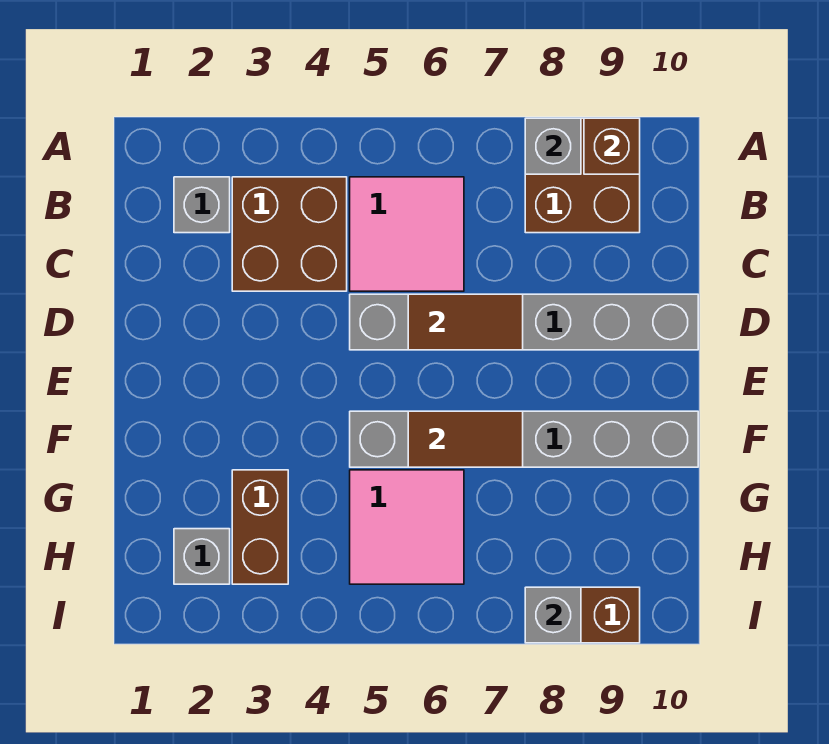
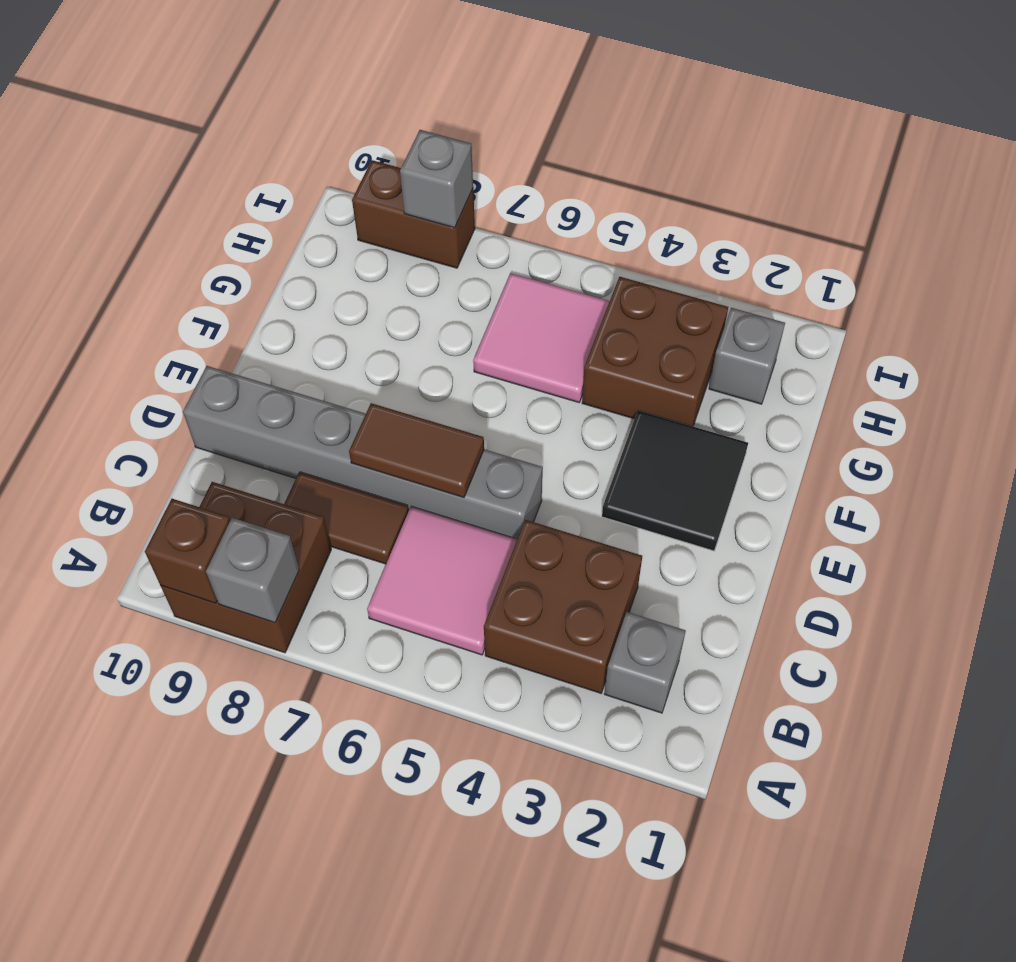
none -> black tile E2:F3 level 1
grey brick F5:F10 level 1 -> none
brown tile F6:F7 level 2 -> brown tile C7:C8 level 1
brown brick G3:H3 level 1 -> brown brick G3:H4 level 1

